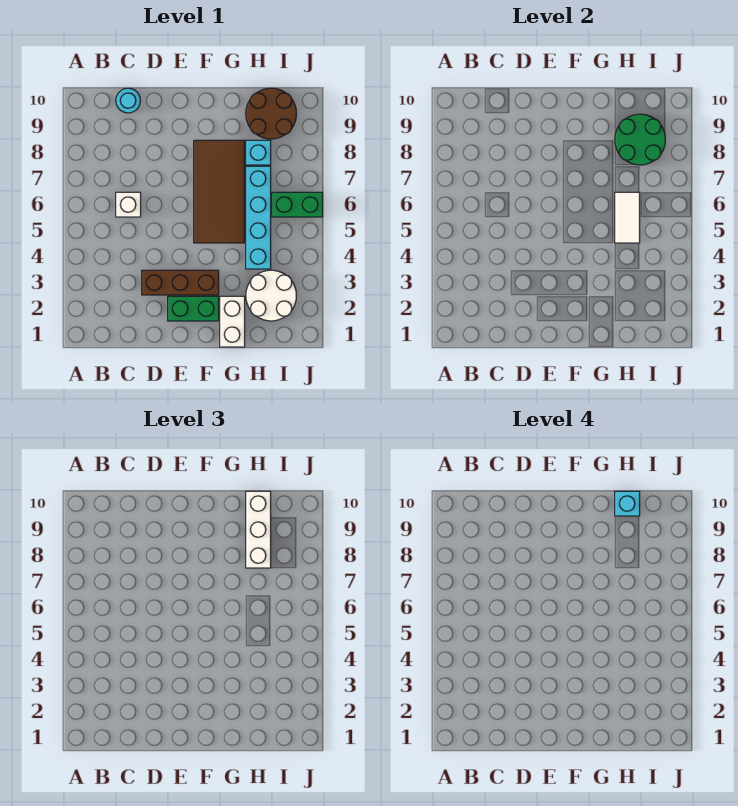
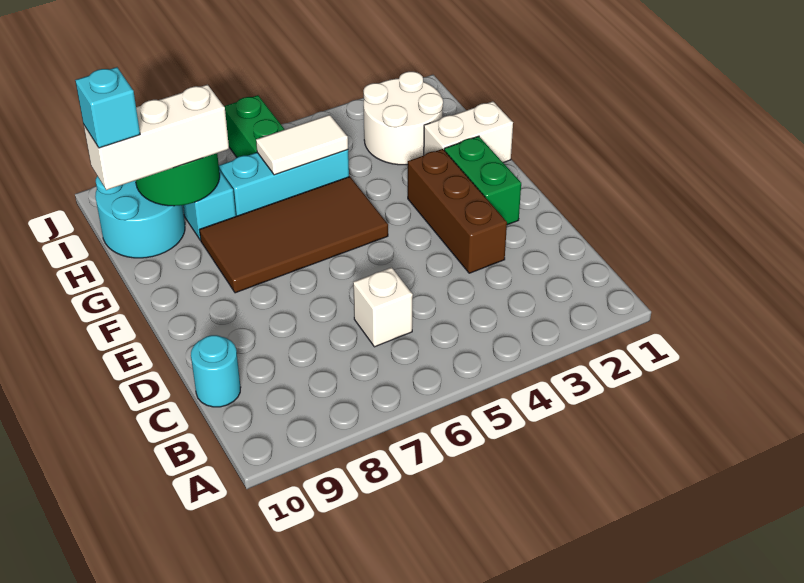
cyan brick H4:H7 level 1 -> cyan brick H5:H7 level 1
brown round brick H9:I10 level 1 -> cyan round brick H9:I10 level 1

